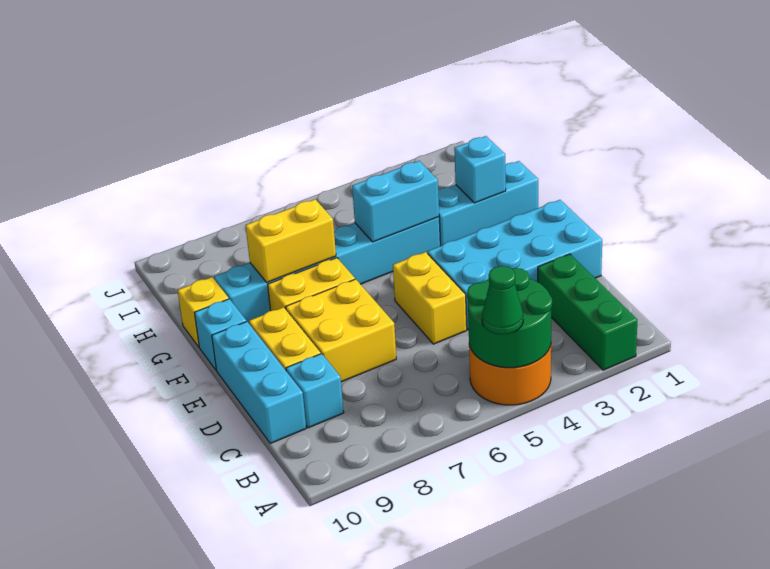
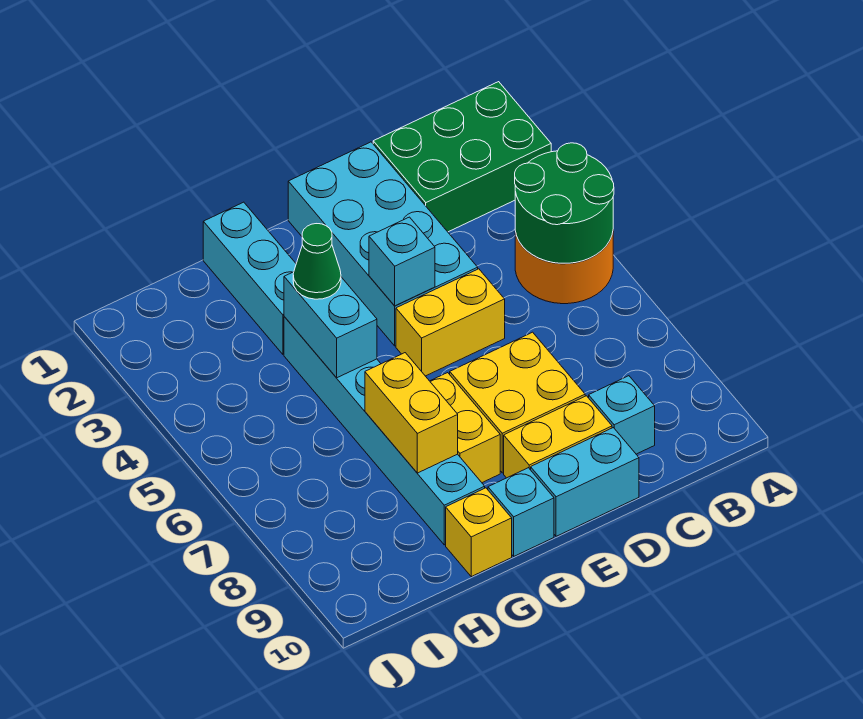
green brick A2:C2 level 1 -> green brick A1:C2 level 1
green cone A5 level 3 -> green cone G4 level 3
cyan brick C10:E10 level 1 -> cyan brick D10:E10 level 1
cyan brick G2 level 2 -> cyan brick E4 level 2

